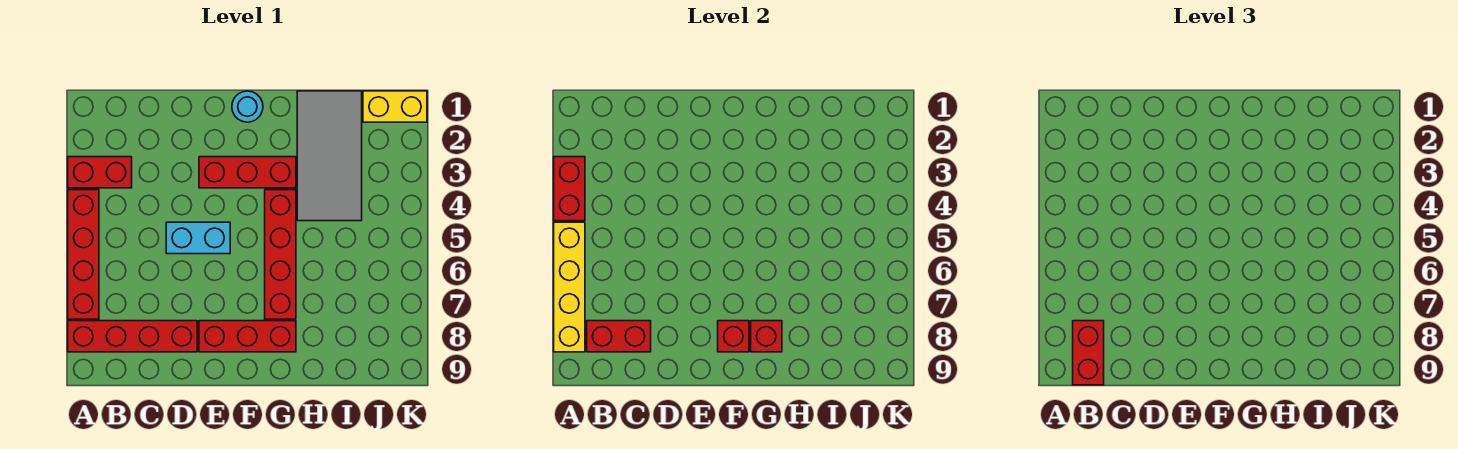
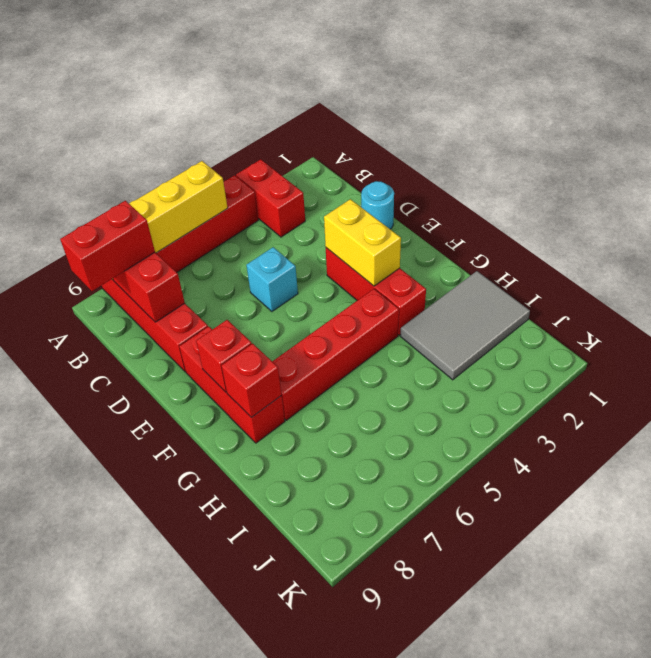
red brick A3:A4 level 2 -> none
cyan brick D5:E5 level 1 -> cyan brick D5 level 1
cyan round brick F1 level 1 -> cyan round brick D1 level 1
grey tile H1:I4 level 1 -> grey tile H1:I3 level 1
yellow brick J1:K1 level 1 -> yellow brick E3:F3 level 2

